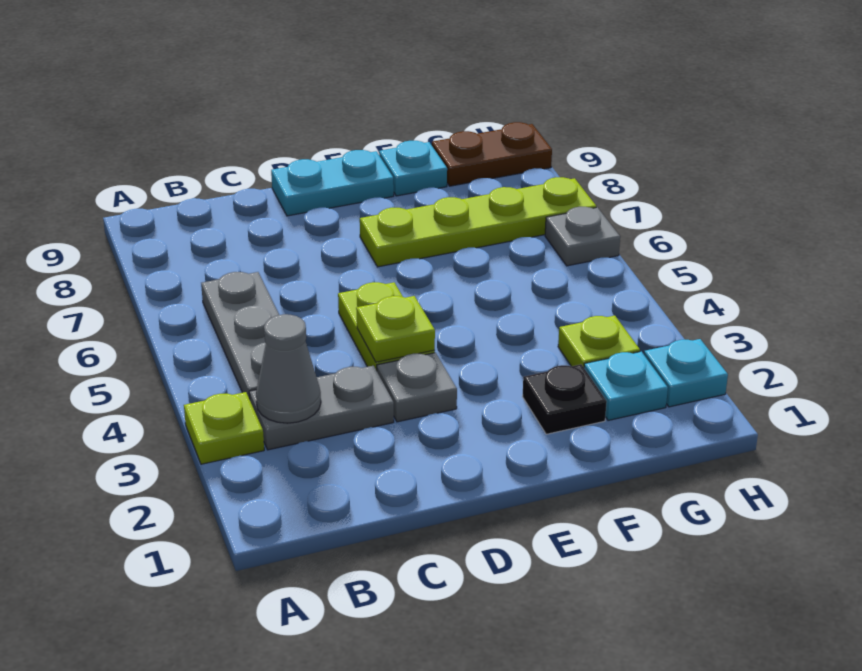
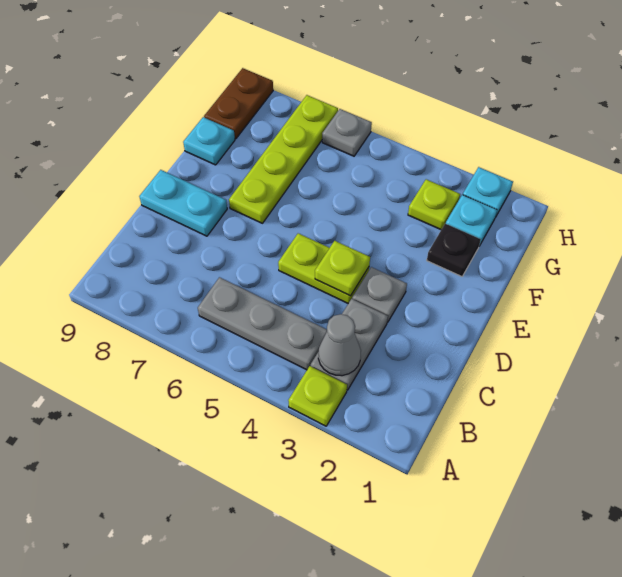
cyan plate D9:E9 level 1 -> cyan plate D8:D9 level 1

